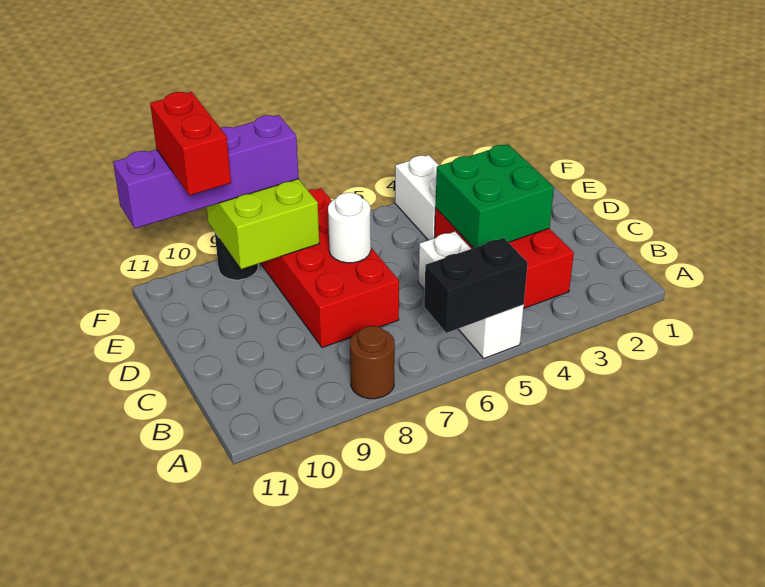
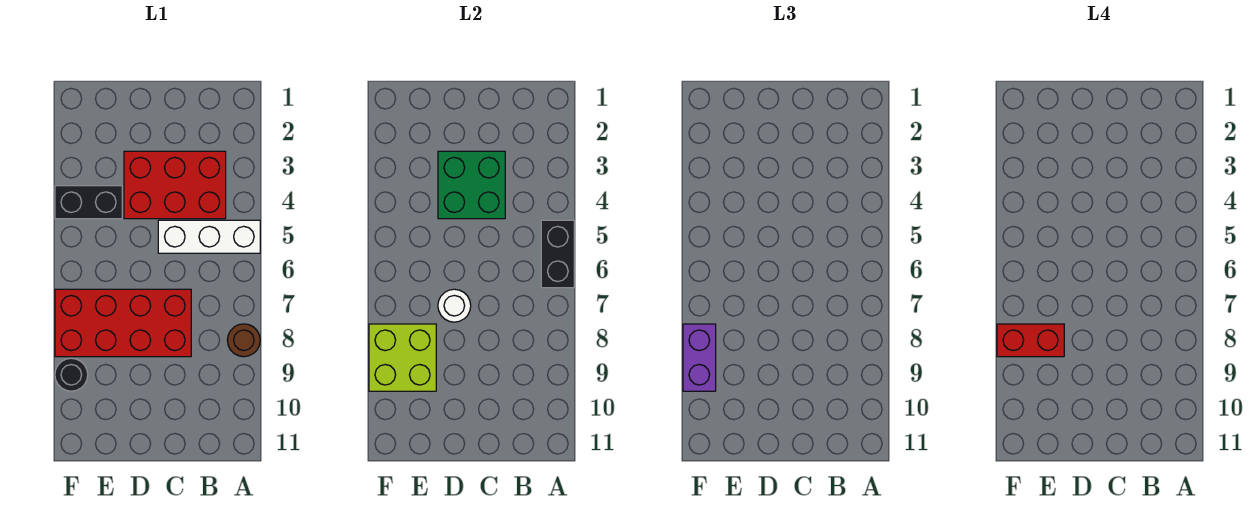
white brick E4:F4 level 1 -> black brick E4:F4 level 1
red brick E10:F10 level 4 -> red brick E8:F8 level 4
purple brick F8:F11 level 3 -> purple brick F8:F9 level 3

